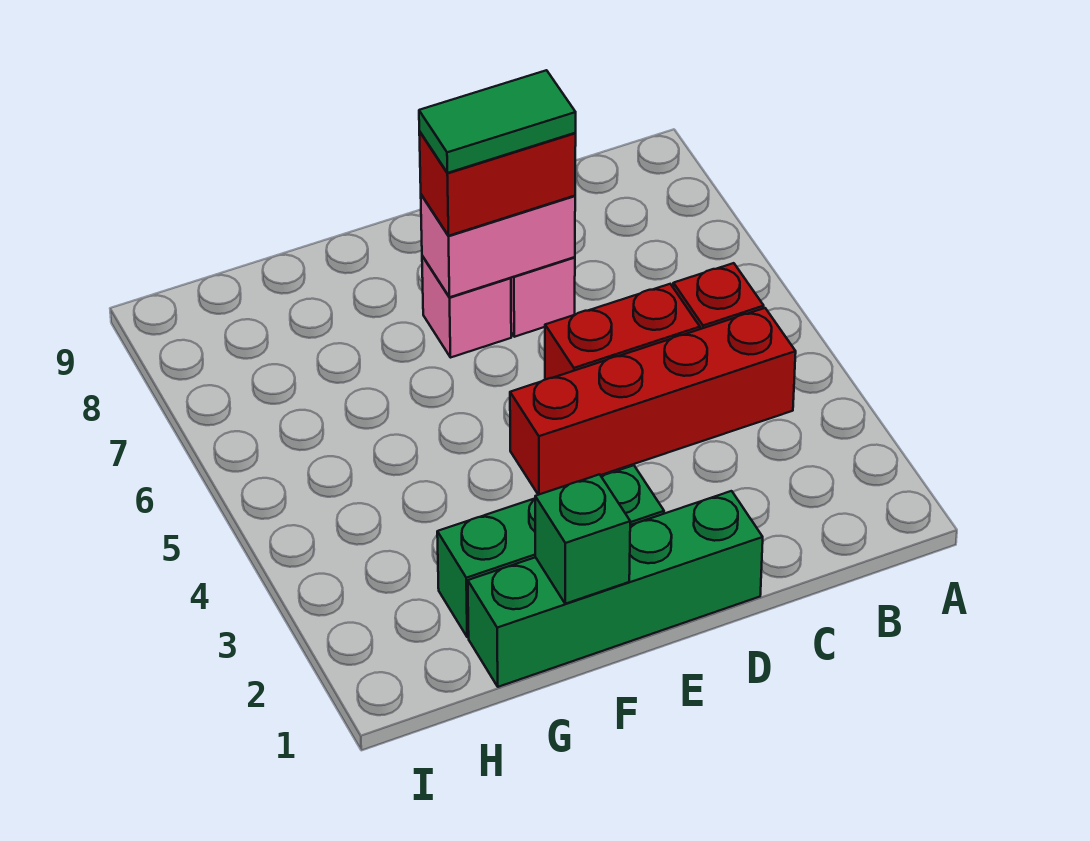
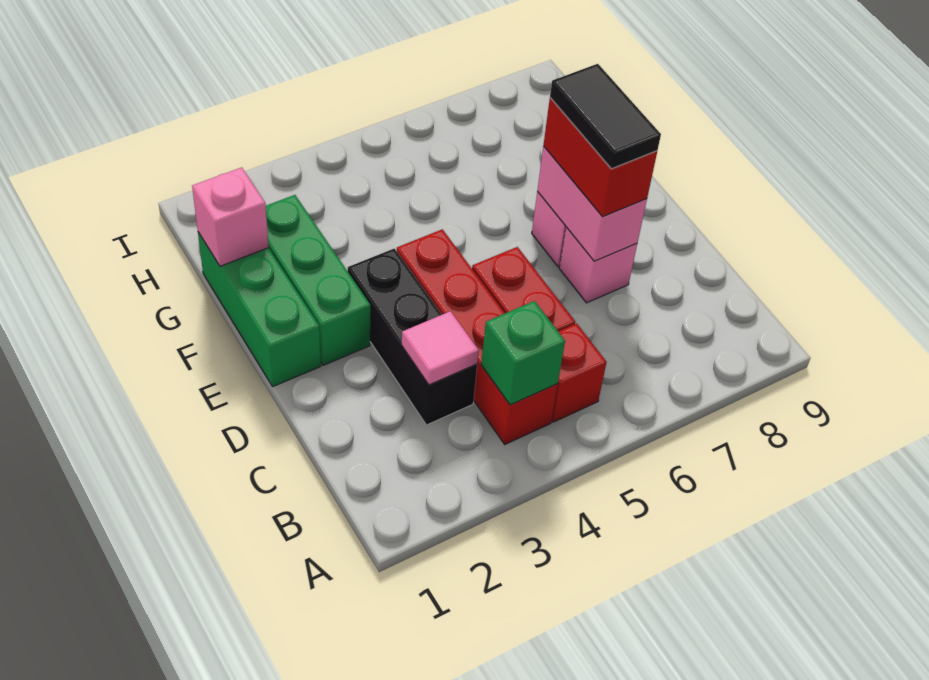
none -> black brick C3:E3 level 1
none -> pink tile C3 level 2
green brick D1:G1 level 1 -> green brick E1:G1 level 1
green tile D7:E7 level 4 -> black tile D7:E7 level 4
green brick F1 level 2 -> green brick B4 level 2
none -> pink brick G1 level 2

